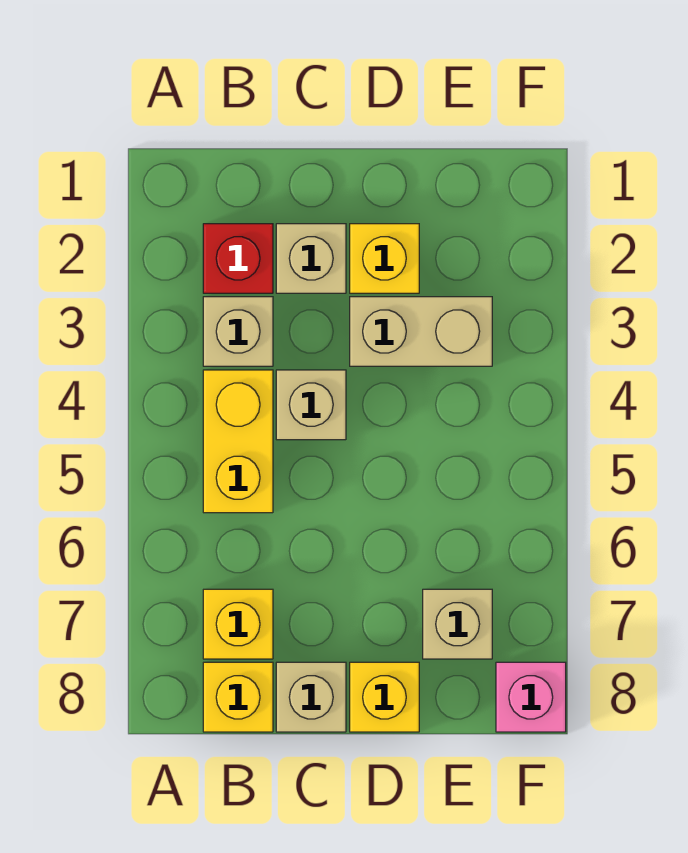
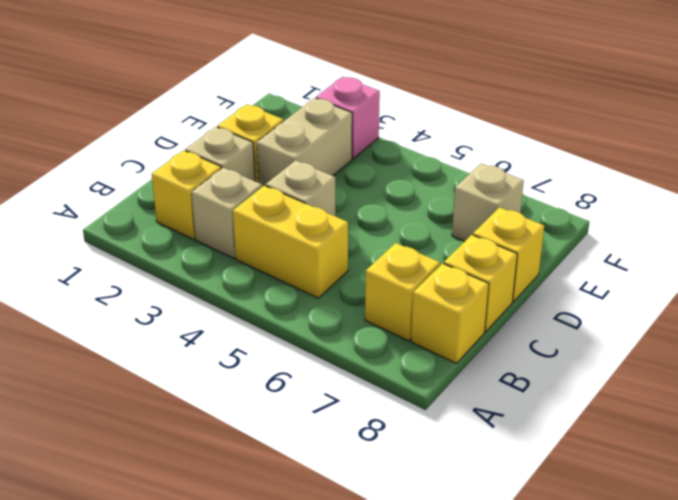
red brick B2 level 1 -> yellow brick B2 level 1
tan brick C8 level 1 -> yellow brick C8 level 1
pink brick F8 level 1 -> pink brick F3 level 1

